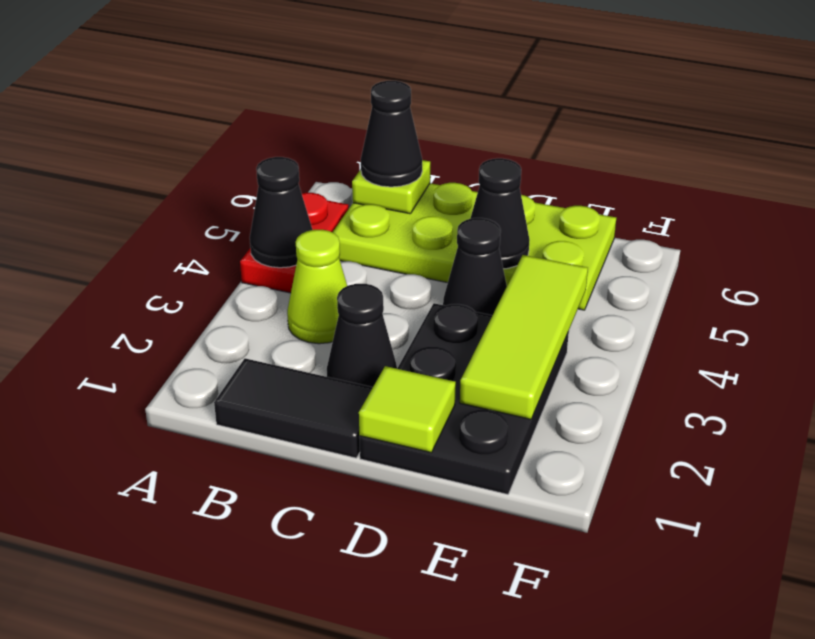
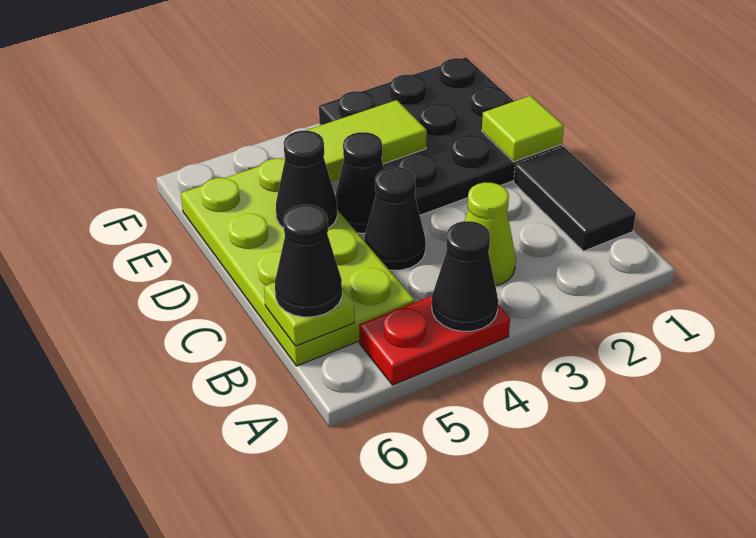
black cone C2 level 1 -> black cone C4 level 1
black plate D1:E3 level 1 -> black plate D1:F3 level 1
lime tile E2:E4 level 2 -> lime tile E3:E4 level 2

